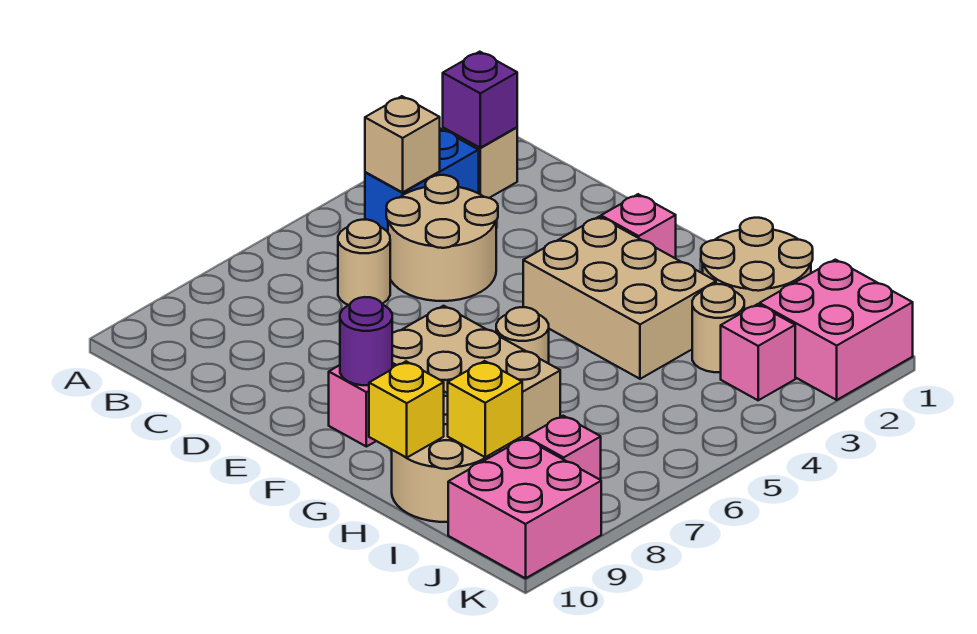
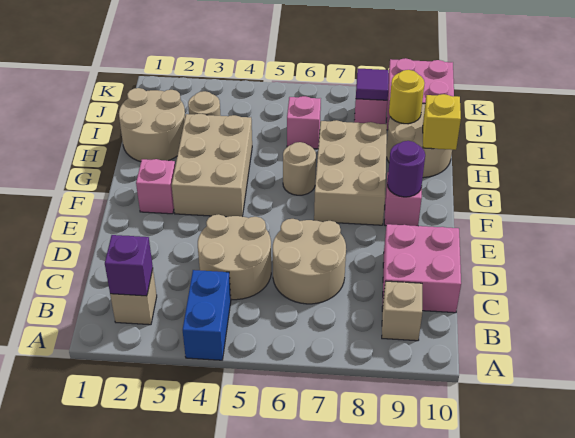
blue brick B3:B4 level 1 -> blue brick A4:B4 level 1
tan brick B4 level 2 -> tan brick B9 level 1
tan round brick C6 level 1 -> tan round brick C6:D7 level 1
yellow brick I9 level 2 -> yellow round brick I9 level 2
pink brick J1:K2 level 1 -> pink brick C9:D10 level 1
pink brick J3 level 1 -> pink brick I6 level 1
none -> purple tile J8 level 2

